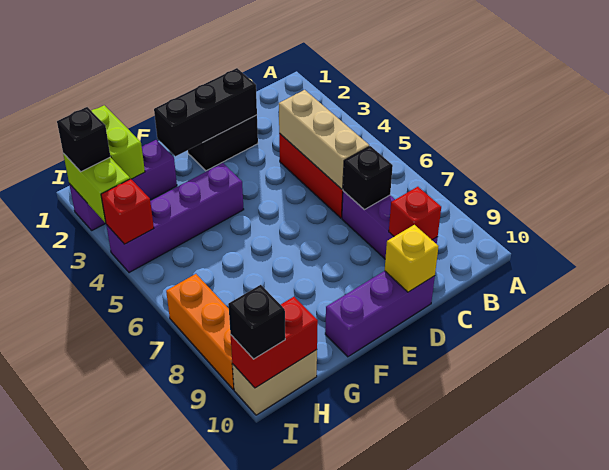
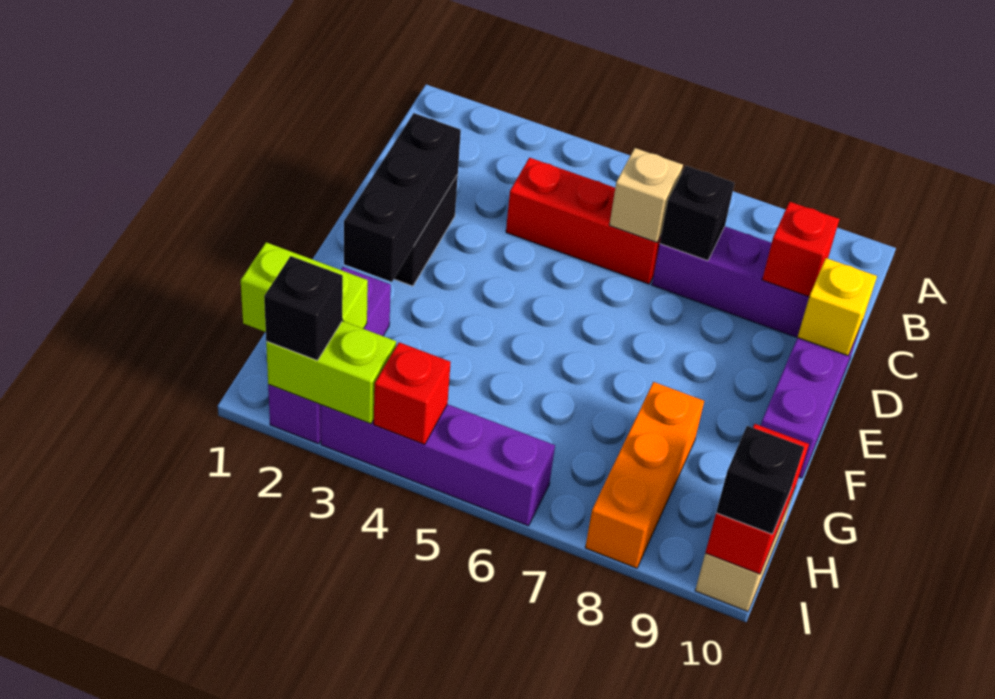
tan brick C4:C6 level 2 -> tan brick C6 level 2
purple brick F4:I4 level 1 -> purple brick I3:I6 level 1
orange brick I7:I9 level 1 -> orange brick G8:I8 level 1

